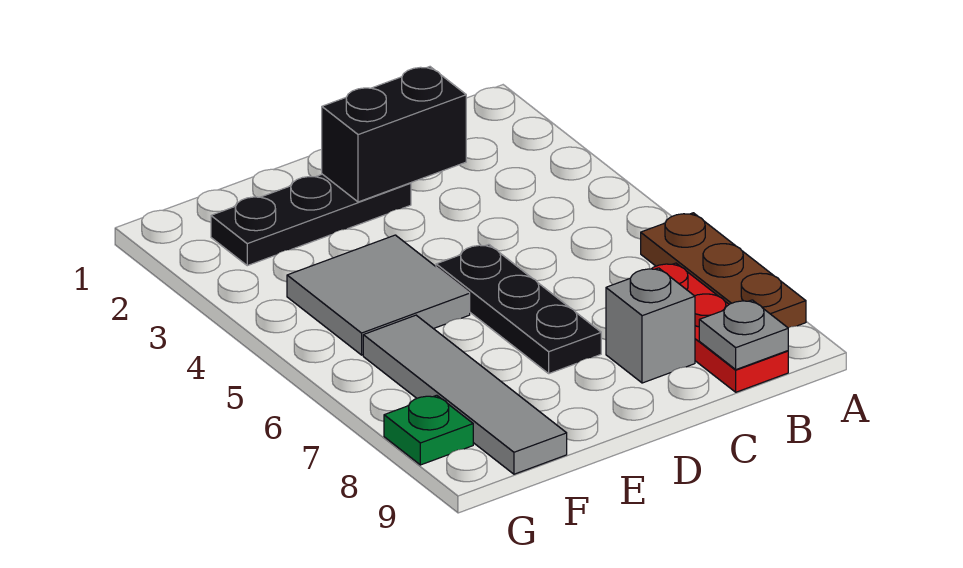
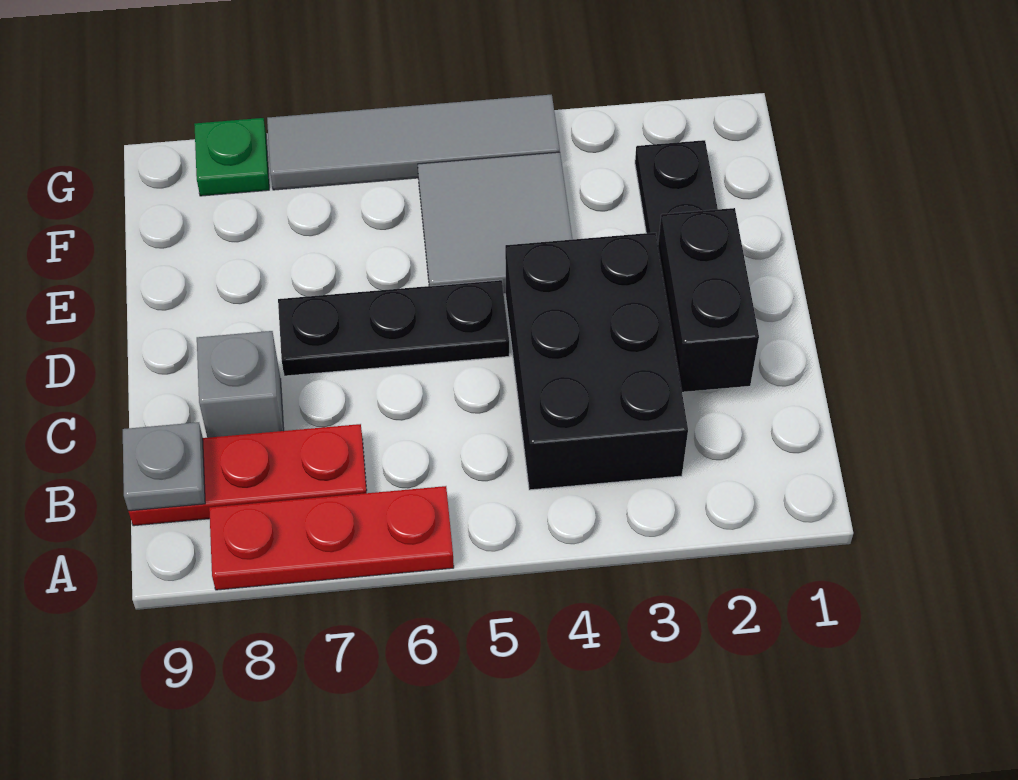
brown plate A6:A8 level 1 -> red plate A6:A8 level 1
none -> black brick B3:D4 level 1
grey tile F6:F9 level 1 -> grey tile G4:G7 level 1

